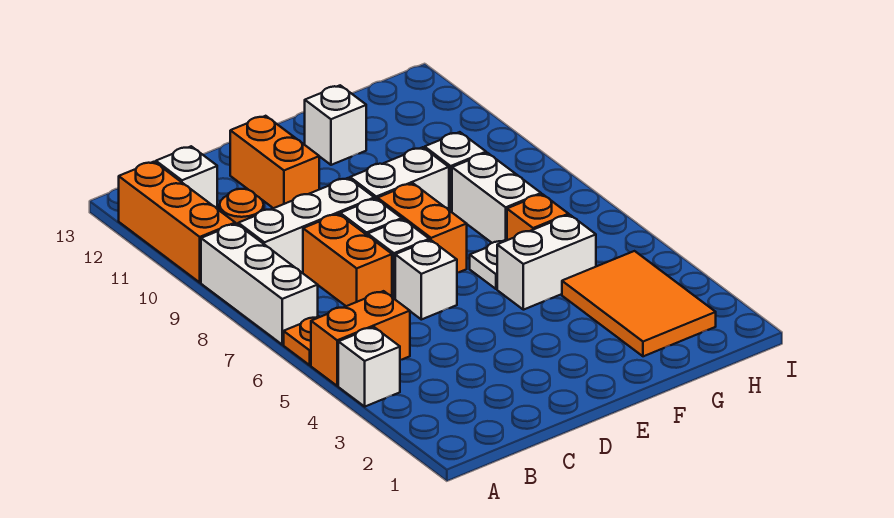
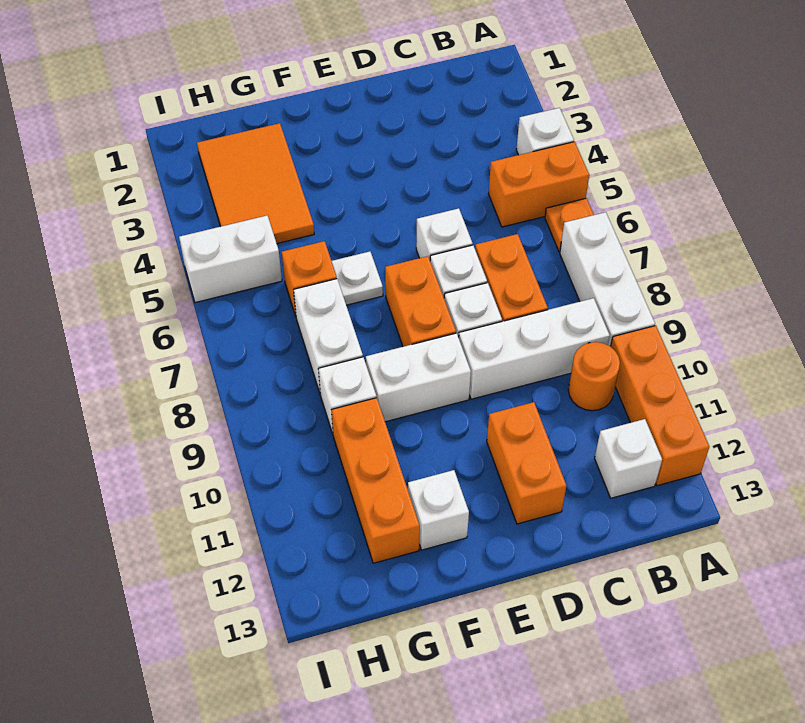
white brick F5:G5 level 1 -> white brick H5:I5 level 1
none -> orange brick G10:G12 level 1

